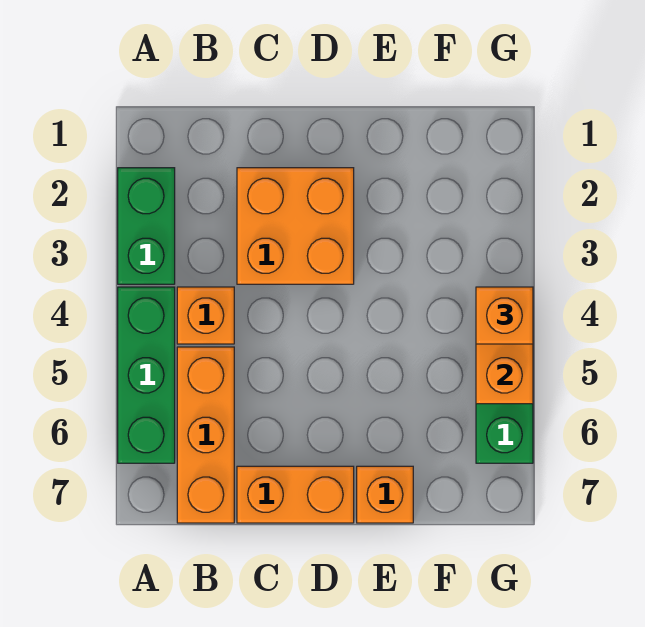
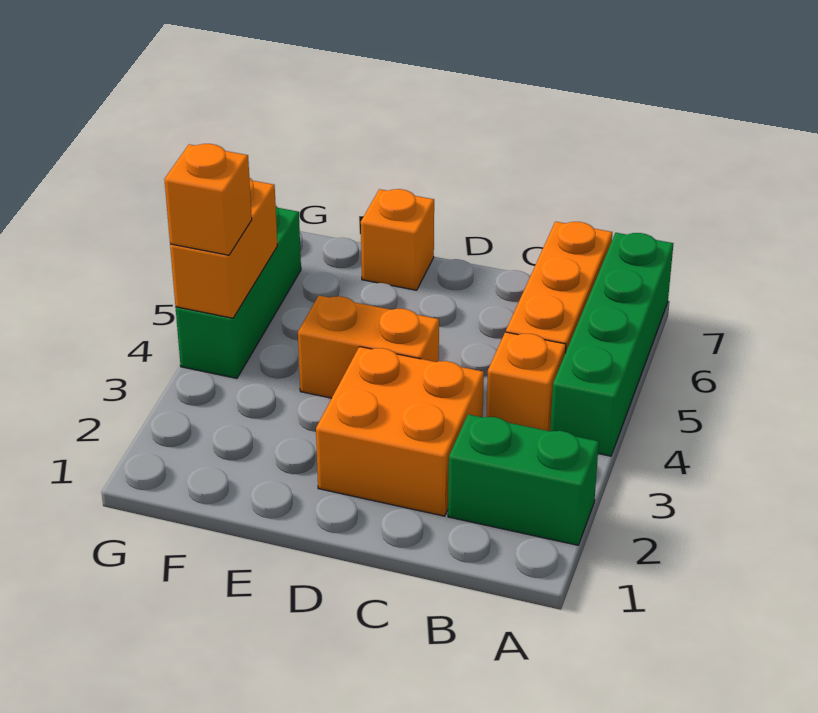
green brick A2:A3 level 1 -> green brick A2:B2 level 1
green brick A4:A6 level 1 -> green brick A4:A7 level 1
orange brick C7:D7 level 1 -> orange brick D4:E4 level 1

